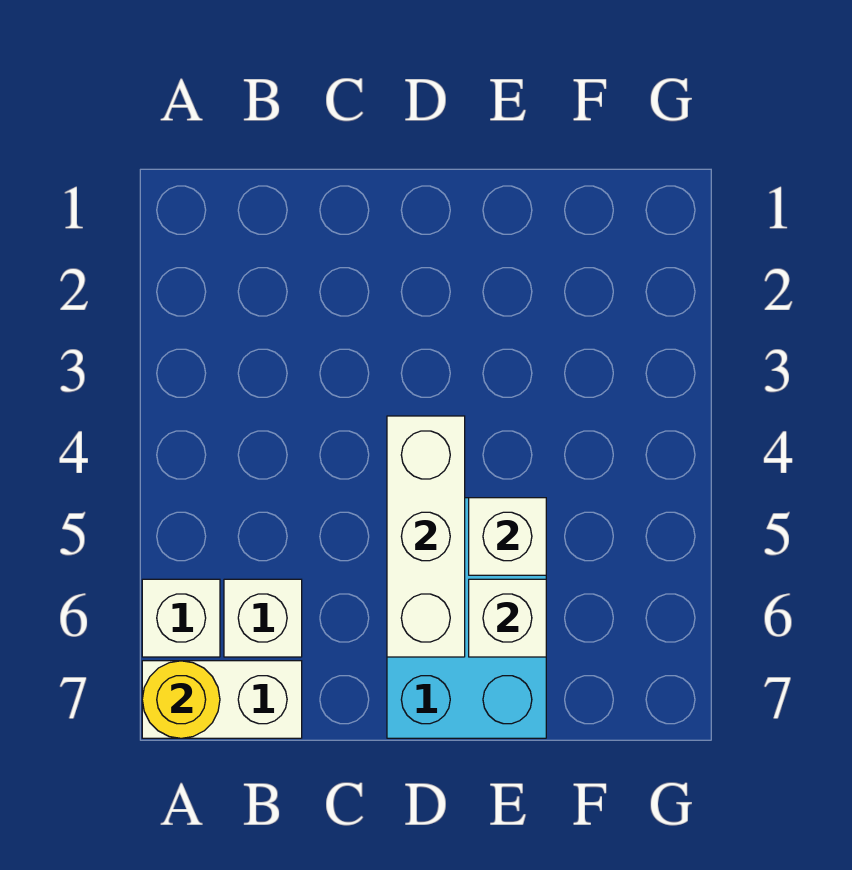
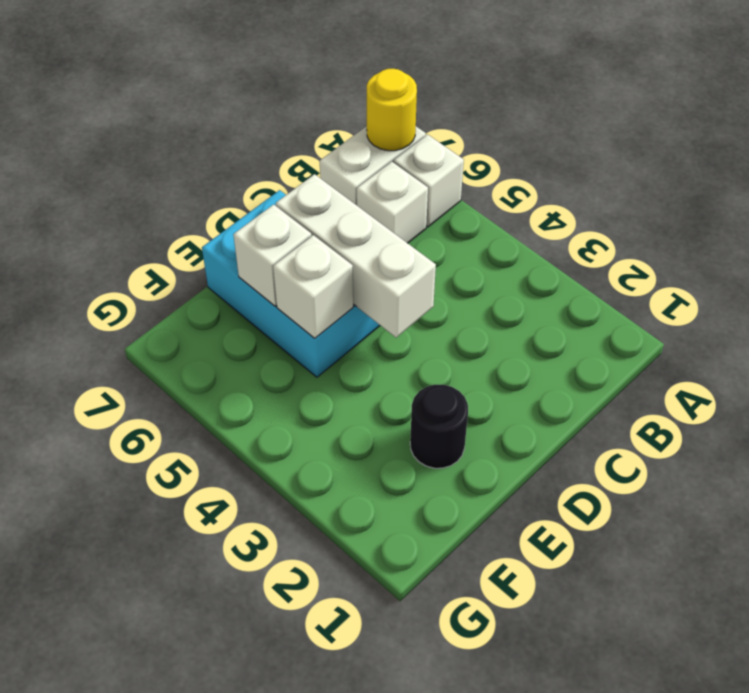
none -> black round brick E2 level 1

